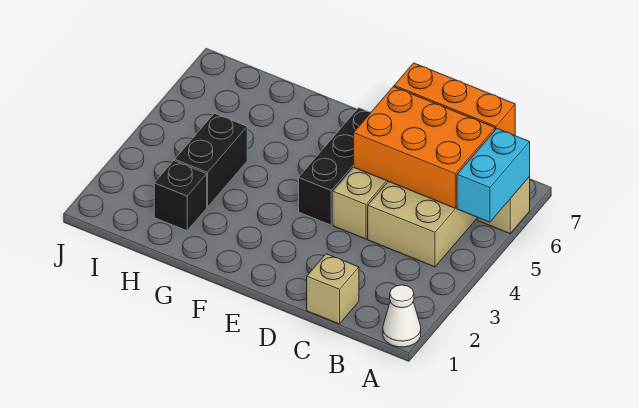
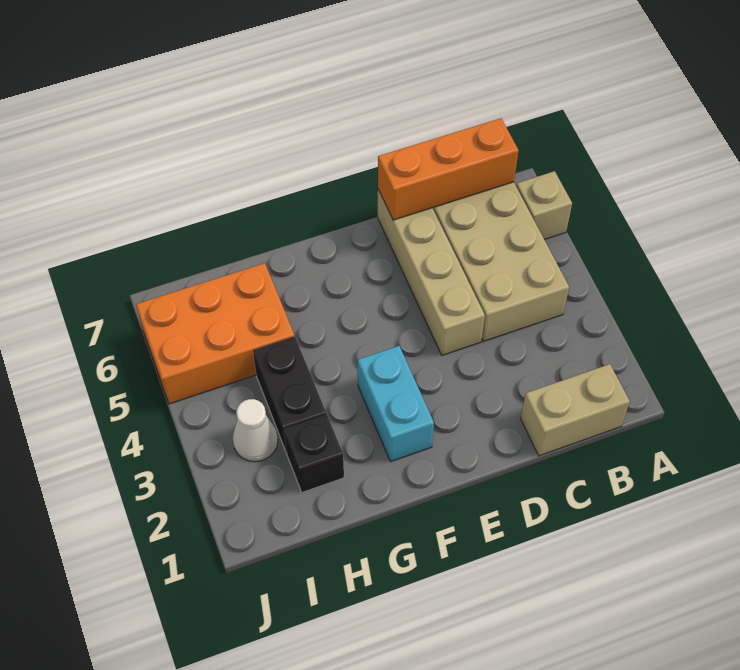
white cone A1 level 1 -> white cone I3 level 1
cyan brick A5:A6 level 2 -> cyan brick F2:F3 level 1
orange brick B5:D6 level 2 -> orange brick H5:J6 level 1
tan brick C1 level 1 -> tan brick B1:C1 level 1
black brick E4:E6 level 1 -> none

